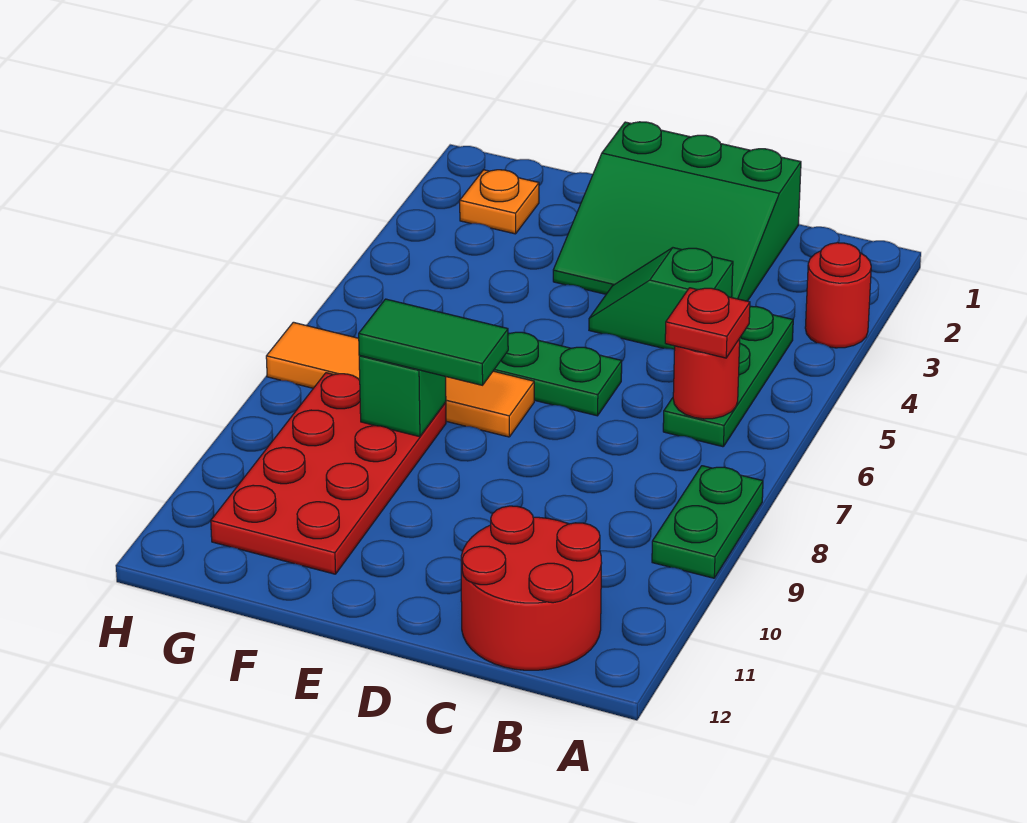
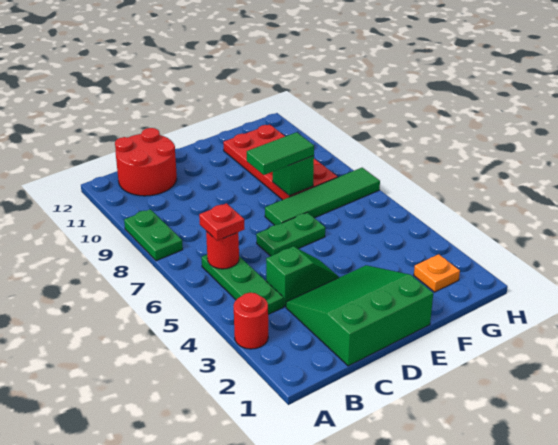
orange tile E7:H7 level 1 -> green tile E7:H7 level 1

